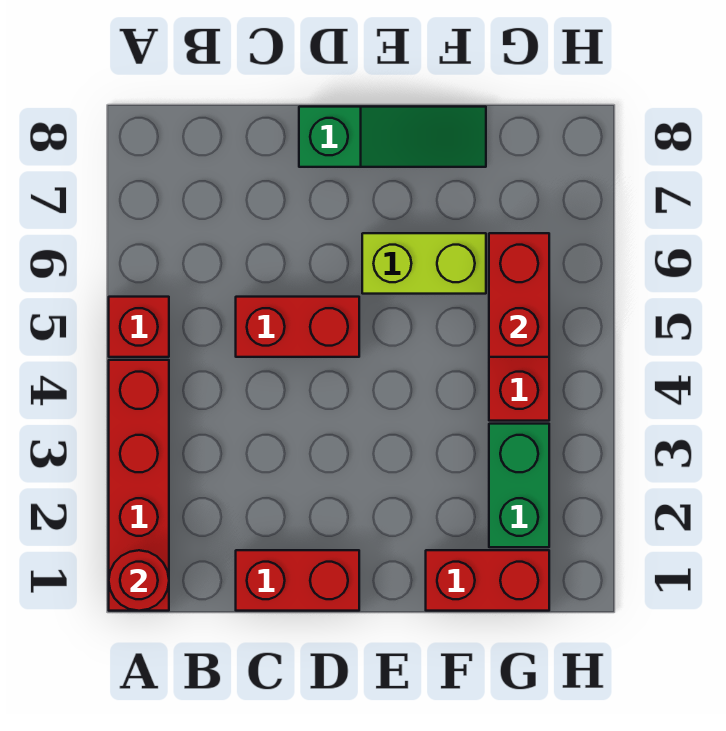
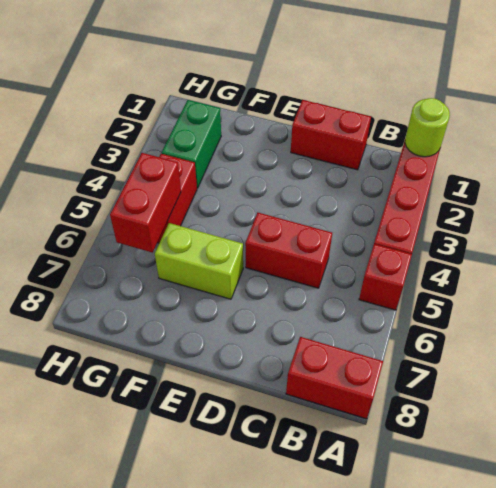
red round brick A1 level 2 -> lime round brick A1 level 2
green slope D8:F8 level 1 top D -> none
red brick F1:G1 level 1 -> red brick A8:B8 level 1

